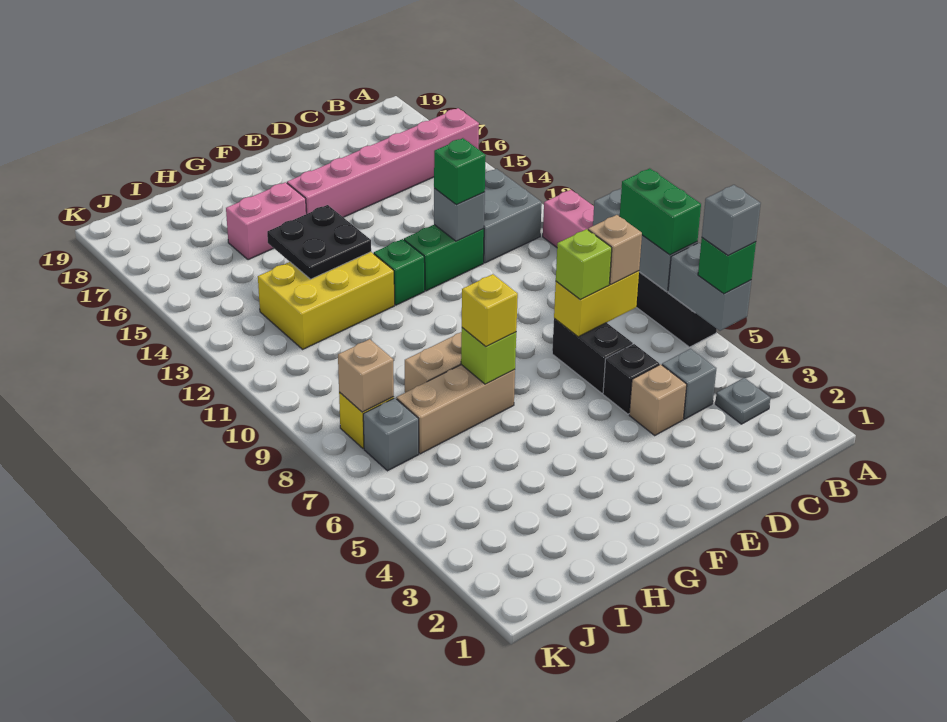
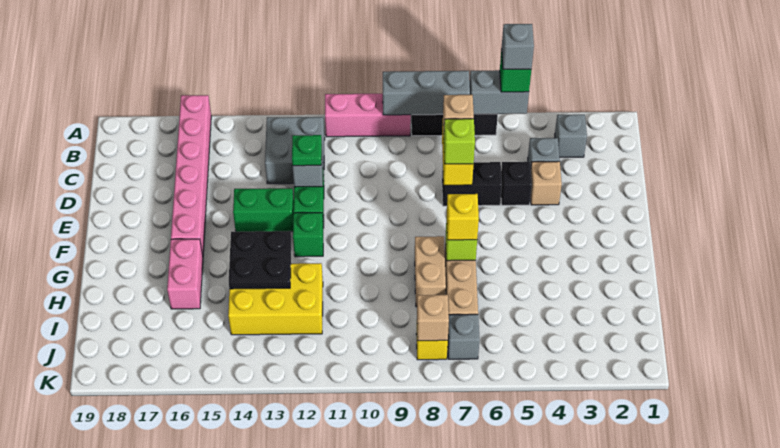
green brick A7:A8 level 3 -> green brick E13:E14 level 1
grey plate B3 level 1 -> grey brick B3 level 1
green brick D12 level 3 -> green plate D12 level 3
yellow brick G12:I13 level 1 -> yellow brick H12:I14 level 1

